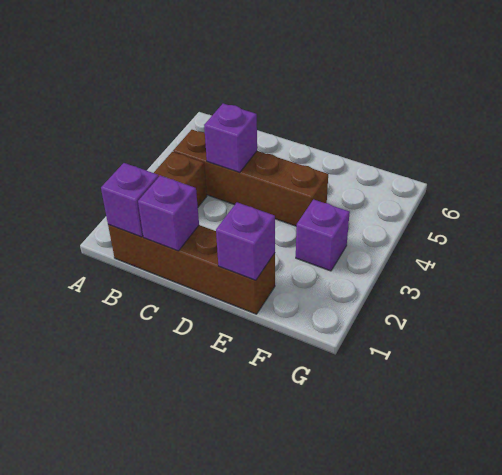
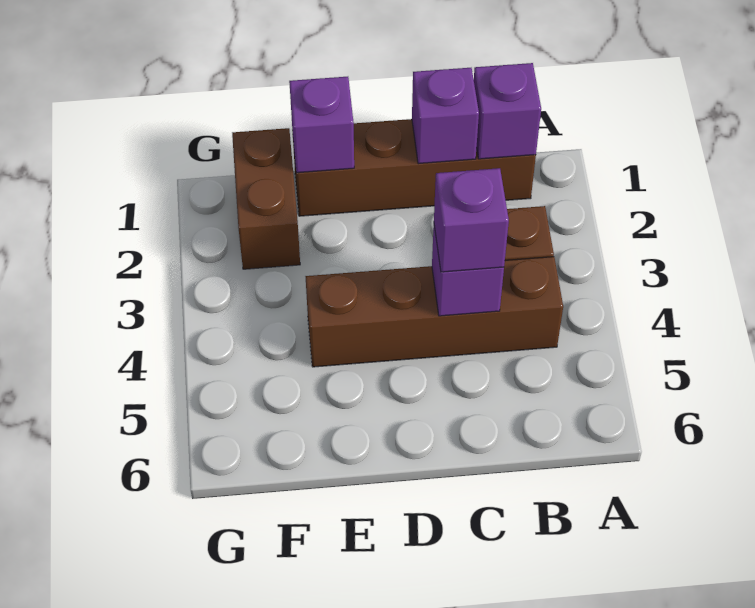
none -> brown brick F1:F2 level 1
purple brick F3 level 1 -> purple brick C4 level 3

